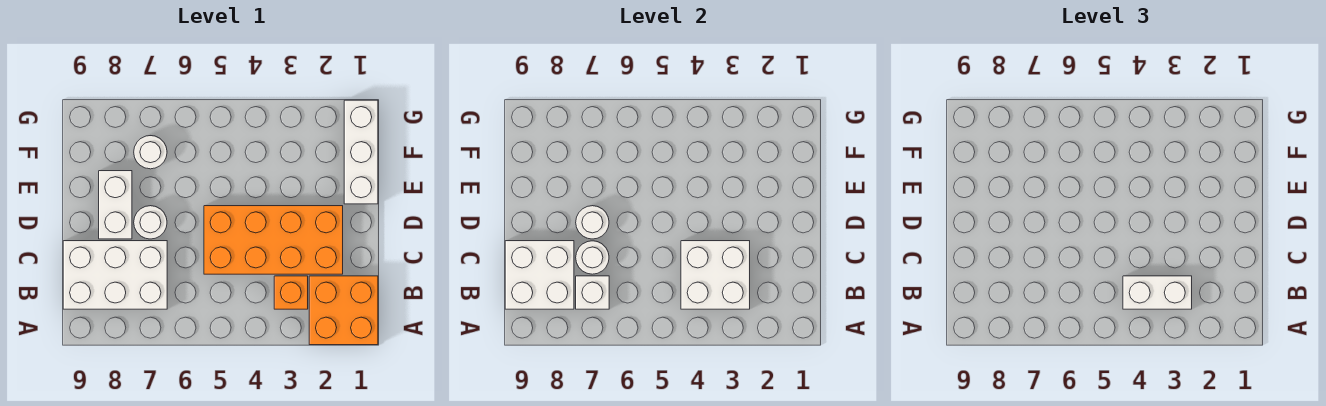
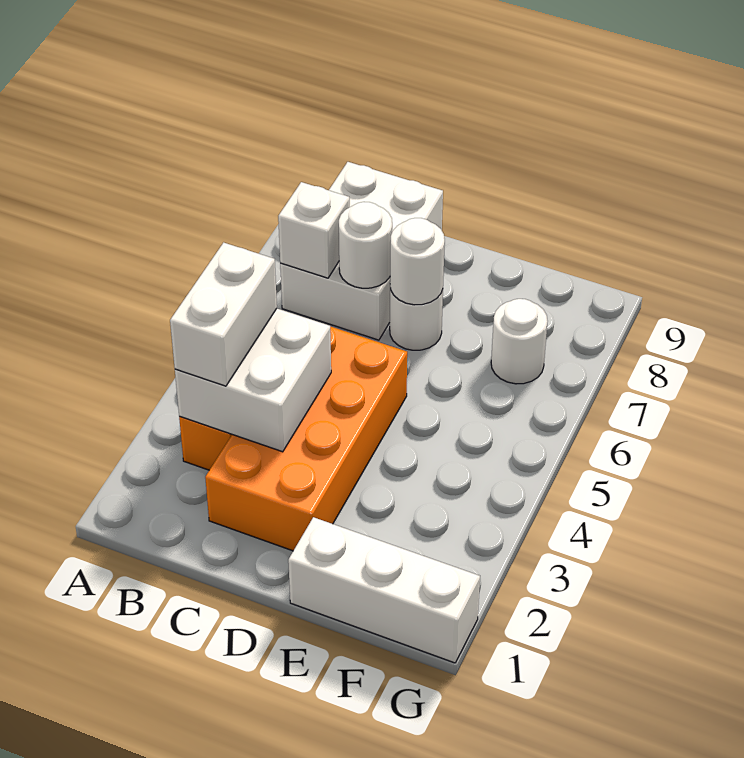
orange brick A1:B2 level 1 -> none
white brick B8:C9 level 2 -> none
white brick D8:E8 level 1 -> none

